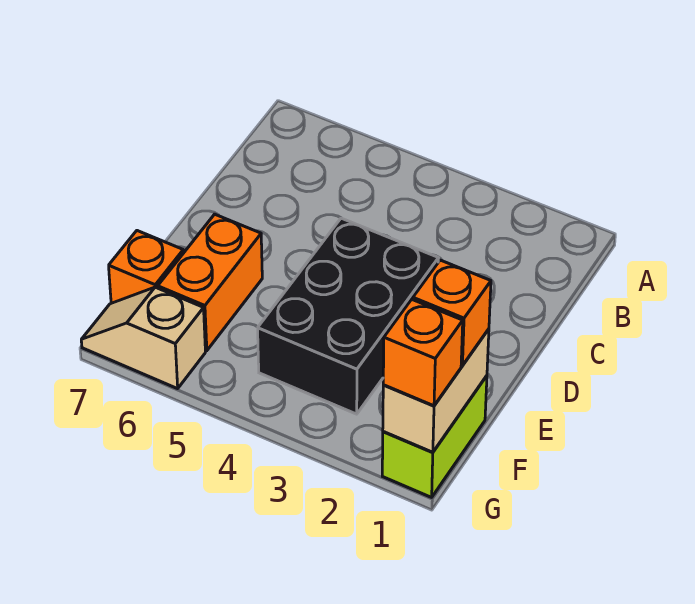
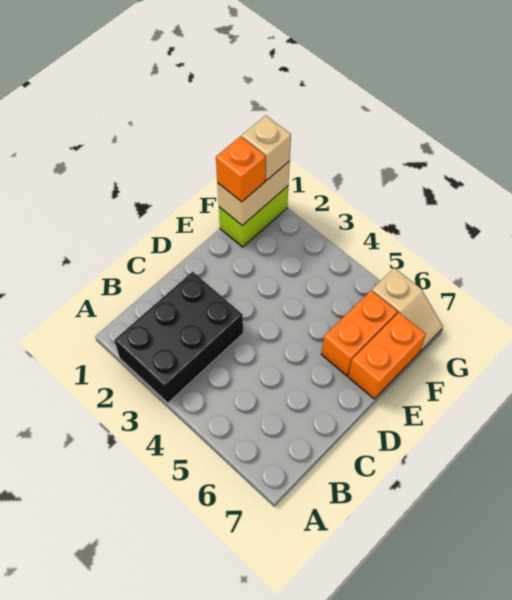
black brick D3:F4 level 1 -> black brick A2:C3 level 1
orange brick F7 level 1 -> orange brick E7:F7 level 1
orange brick G1 level 3 -> tan brick G1 level 3

